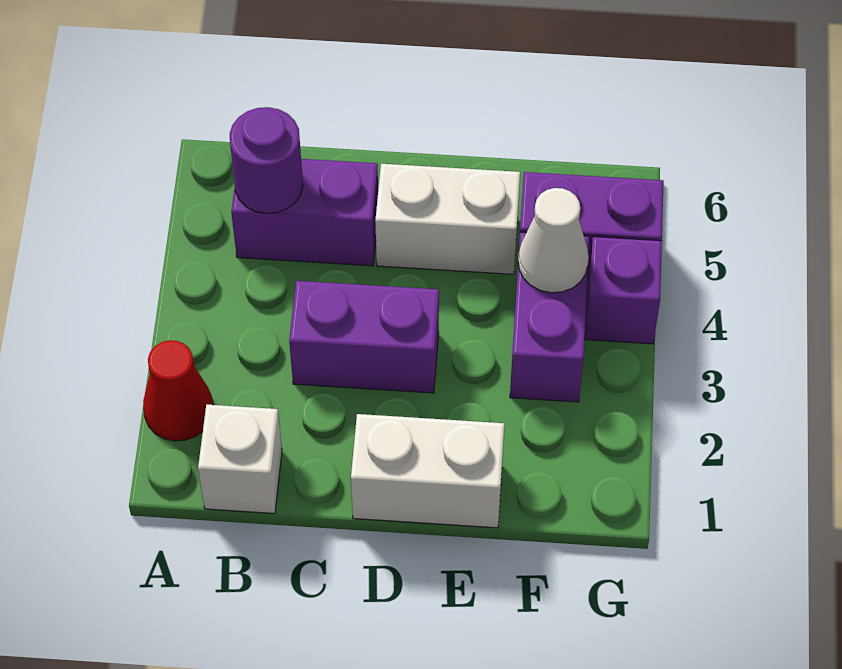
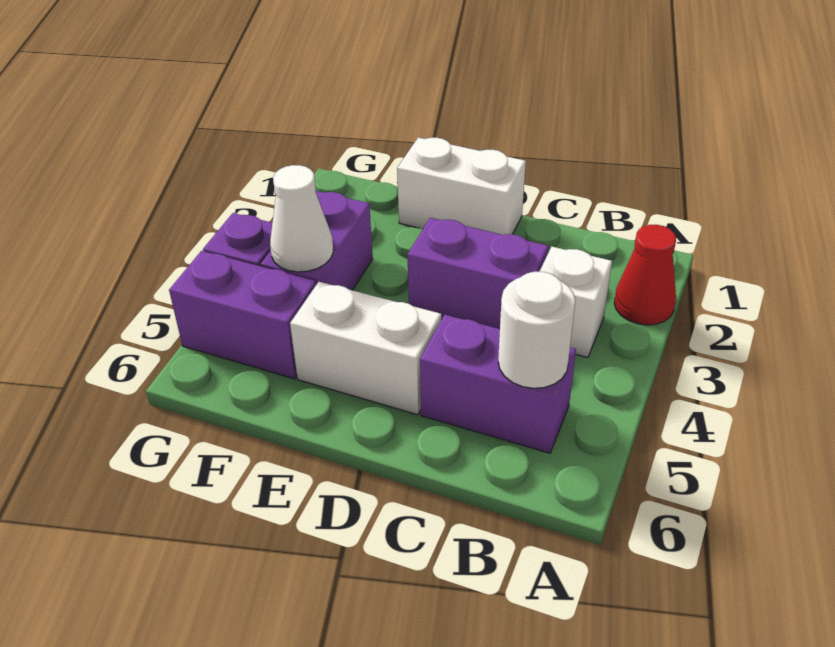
white brick B1 level 1 -> white brick B3 level 1
purple round brick B5 level 2 -> white round brick B5 level 2

